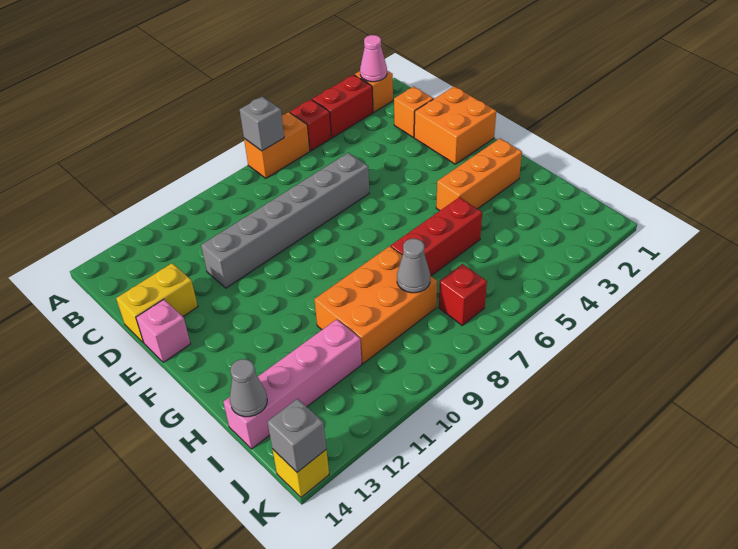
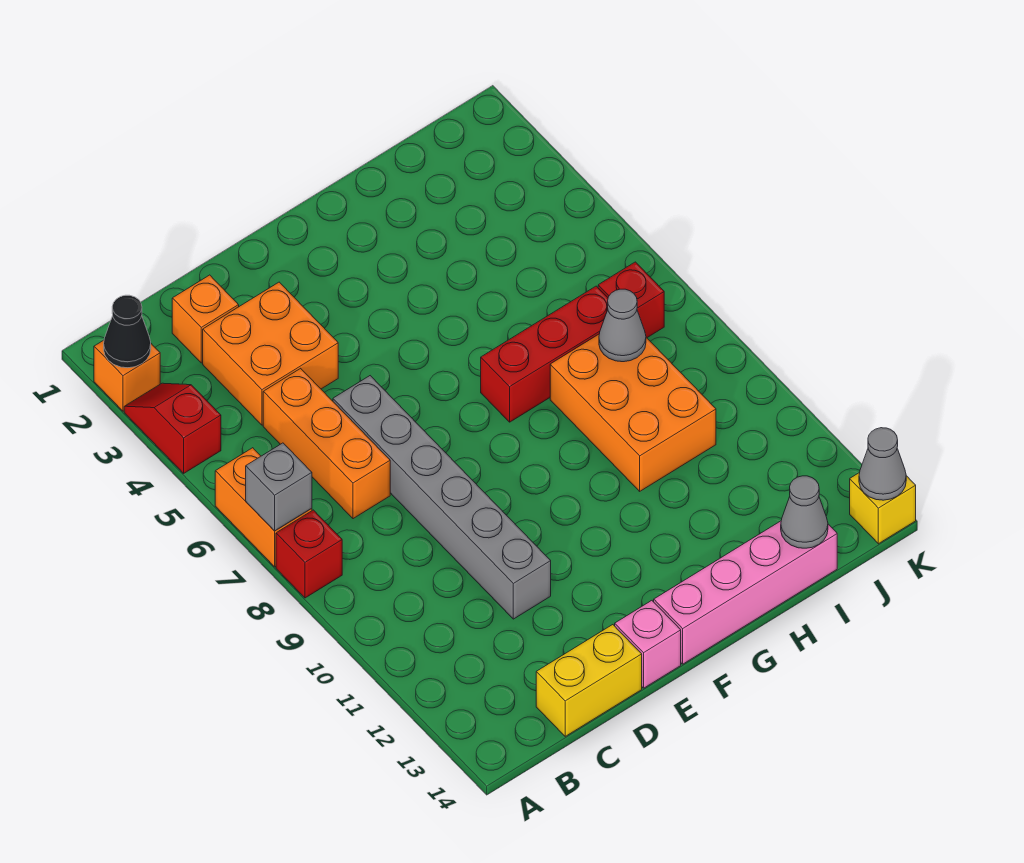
pink cone A2 level 2 -> black cone A2 level 2
red brick A3:A4 level 1 -> red slope A3:A4 level 1 top 4
red brick A5 level 1 -> red brick A8 level 1
orange brick D1:E2 level 1 -> orange brick C3:D4 level 1
yellow brick D13:D14 level 1 -> yellow brick C14:D14 level 1
orange brick G2:G4 level 1 -> orange brick C5:C7 level 1
red brick H5:H7 level 1 -> red brick G7:I7 level 1
pink brick I11:I14 level 1 -> pink brick F14:I14 level 1
grey brick K14 level 2 -> grey cone K14 level 2

